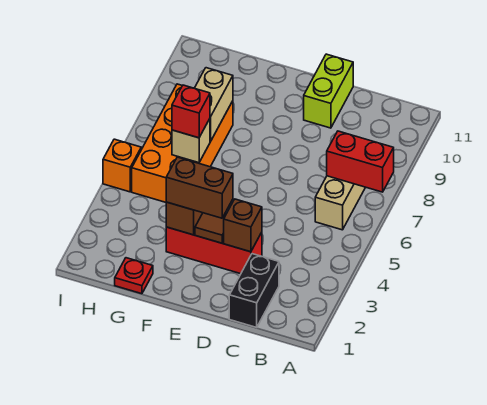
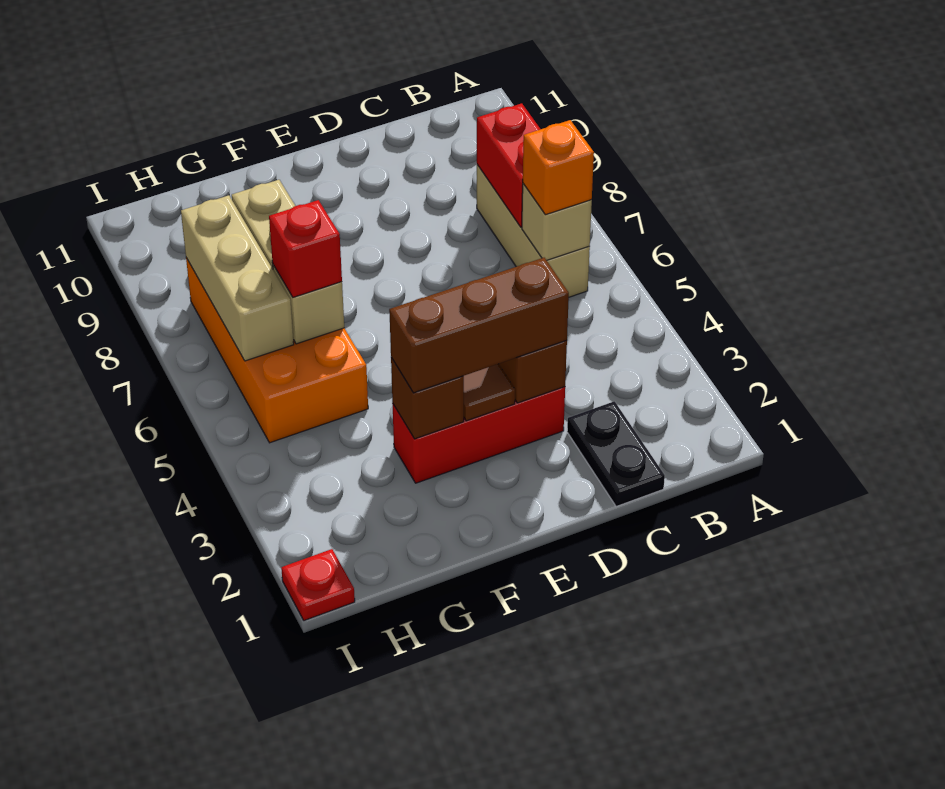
red brick A7:B7 level 2 -> red brick B7:B8 level 2
none -> tan brick B6 level 2
black brick C1:C2 level 1 -> black plate C1:C2 level 1
lime brick D10:D11 level 1 -> none
brown brick E3:F3 level 3 -> brown brick D3:F3 level 3
red plate G1 level 1 -> red plate I1 level 1
none -> tan brick H6:H8 level 2
orange brick I5 level 1 -> orange brick B6 level 3

